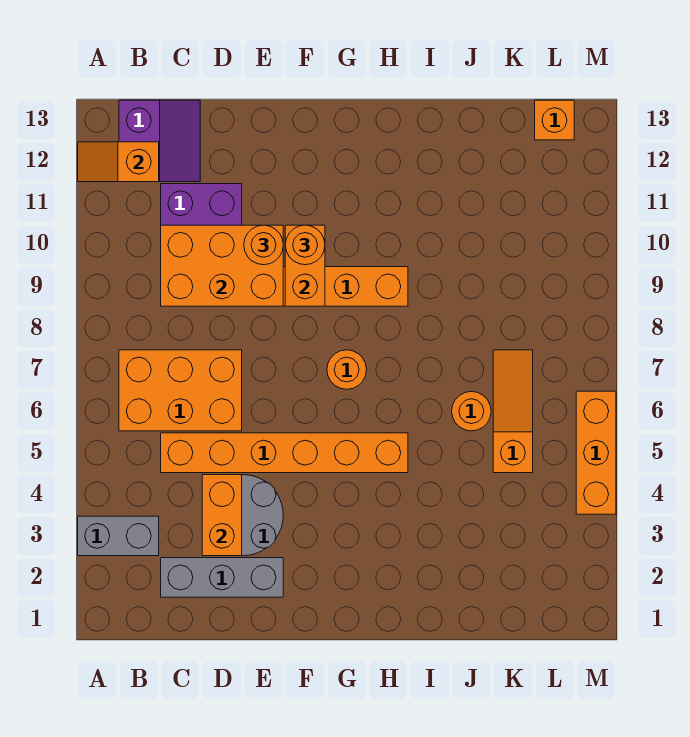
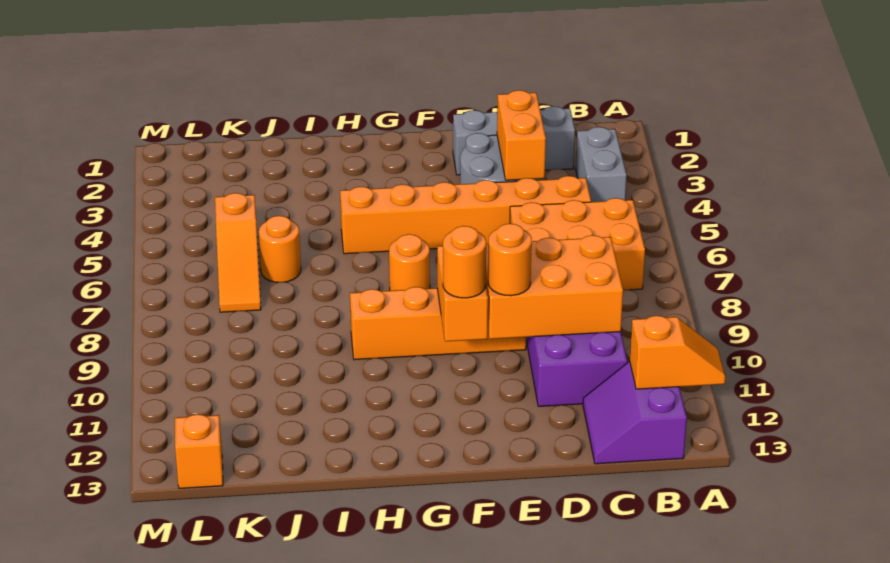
grey brick A3:B3 level 1 -> grey brick B3:B4 level 1
orange brick M4:M6 level 1 -> none

